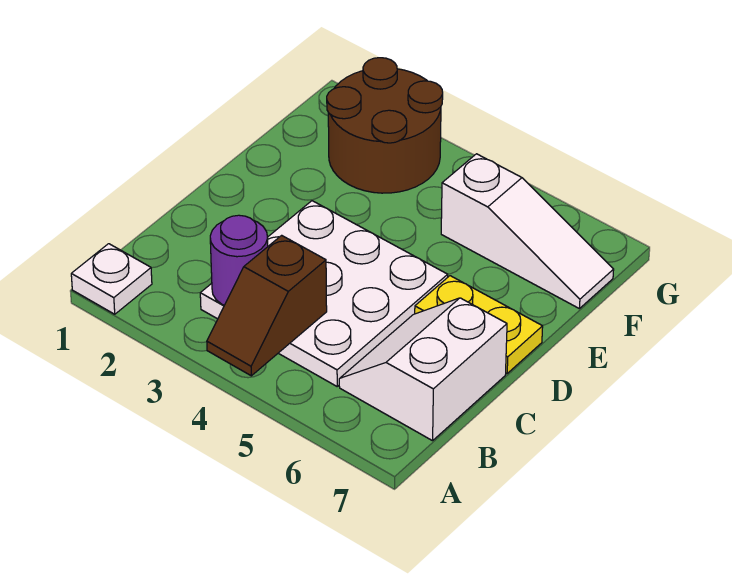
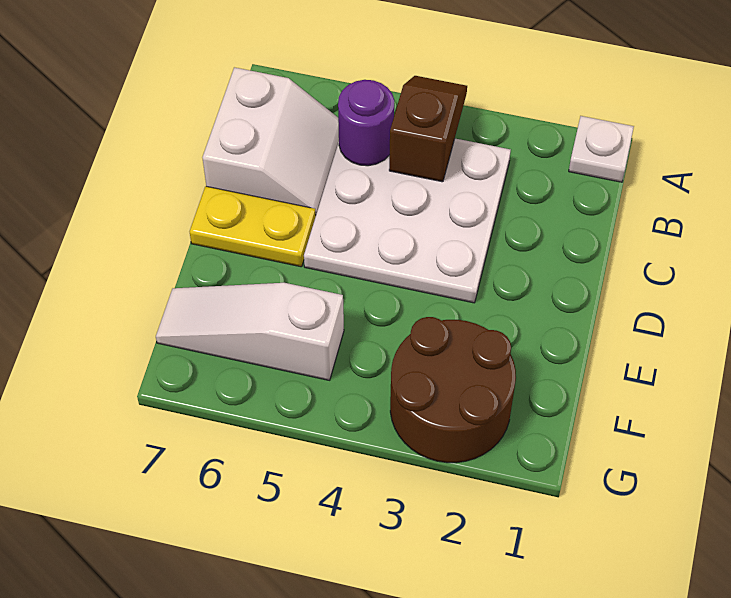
purple round brick B3 level 2 -> purple round brick B5 level 2

